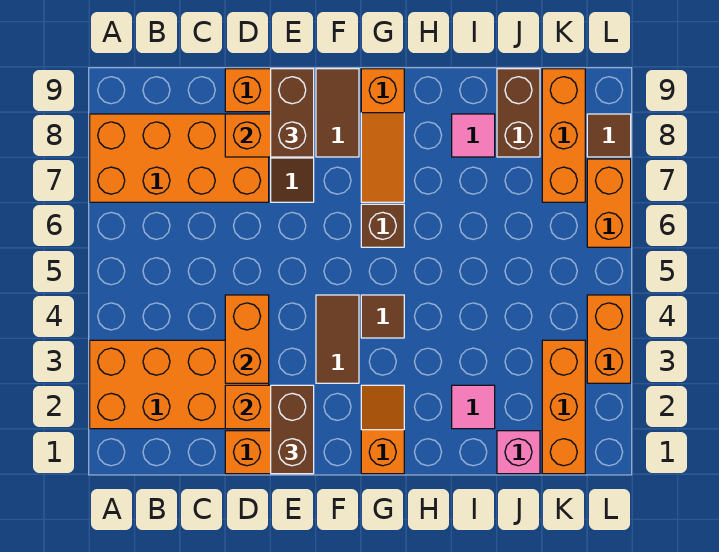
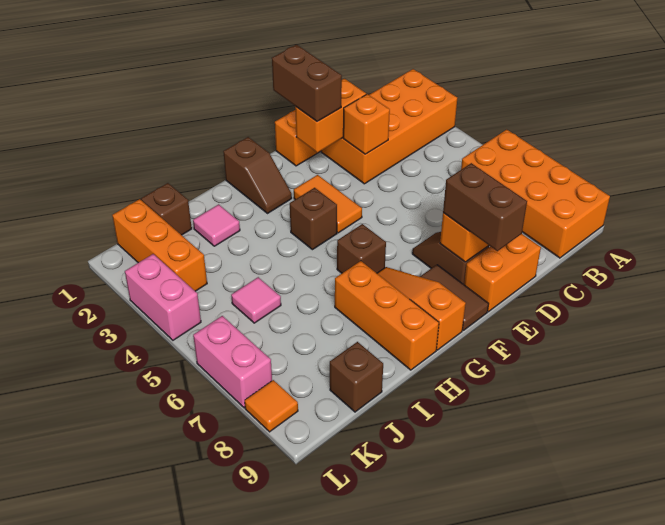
orange brick A7:D8 level 1 -> orange brick A6:B9 level 1
orange brick D3:D4 level 2 -> orange brick D3 level 2
brown tile F3:F4 level 1 -> orange tile F3:F4 level 1
orange slope G1:G2 level 1 top 1 -> brown slope G1:G2 level 1 top 1
brown tile G4 level 1 -> brown brick G4 level 1
pink tile I8 level 1 -> pink tile J5 level 1
pink brick J1 level 1 -> brown brick J1 level 1
brown brick J8:J9 level 1 -> brown brick J9 level 1
orange brick K7:K9 level 1 -> orange brick H7:H9 level 1
orange brick L3:L4 level 1 -> pink brick L3:L4 level 1
orange brick L6:L7 level 1 -> pink brick L6:L7 level 1
brown tile L8 level 1 -> orange tile L8 level 1

